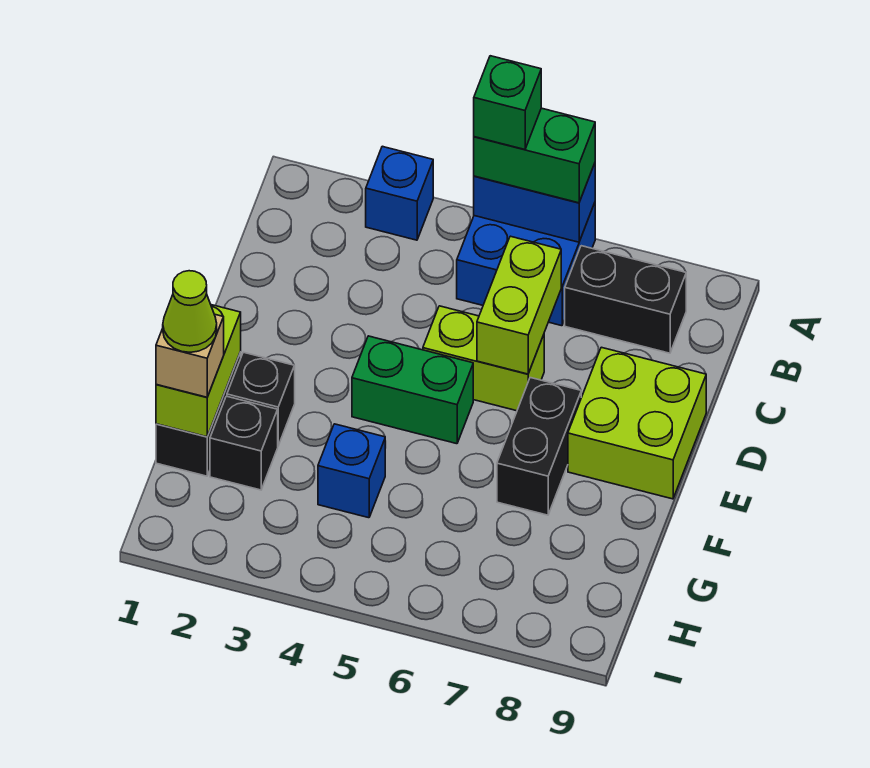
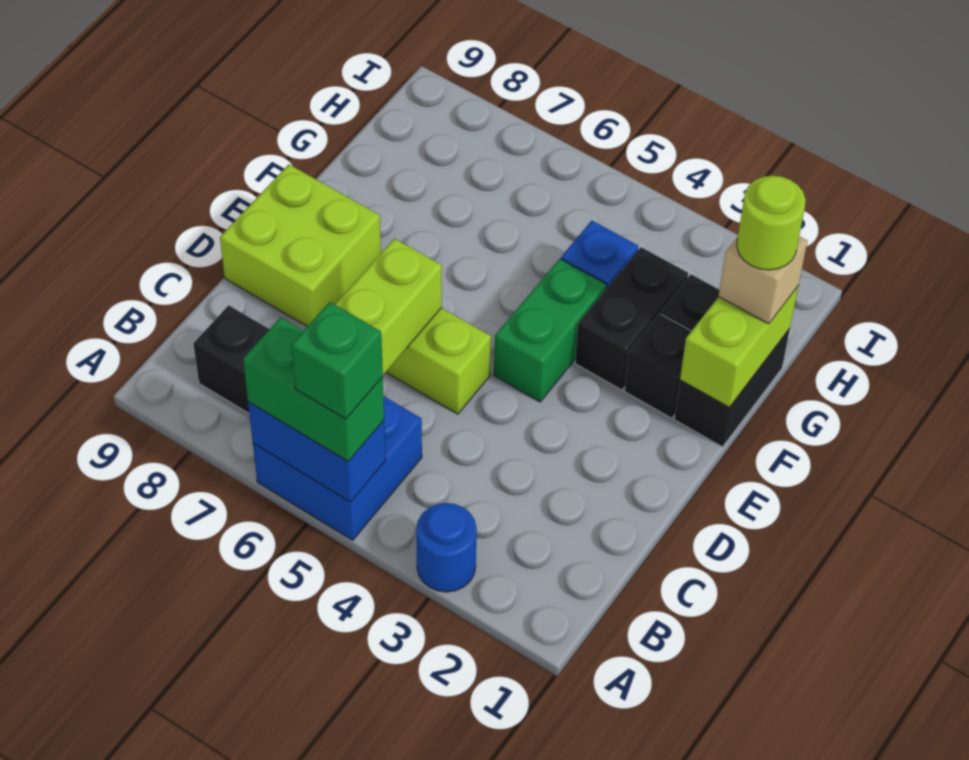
blue brick A3 level 1 -> blue round brick A3 level 1
green brick E4:E5 level 1 -> green brick E4:F4 level 1
black brick E7:F7 level 1 -> black brick F3:G3 level 1
lime cone G1 level 4 -> lime round brick G1 level 4

